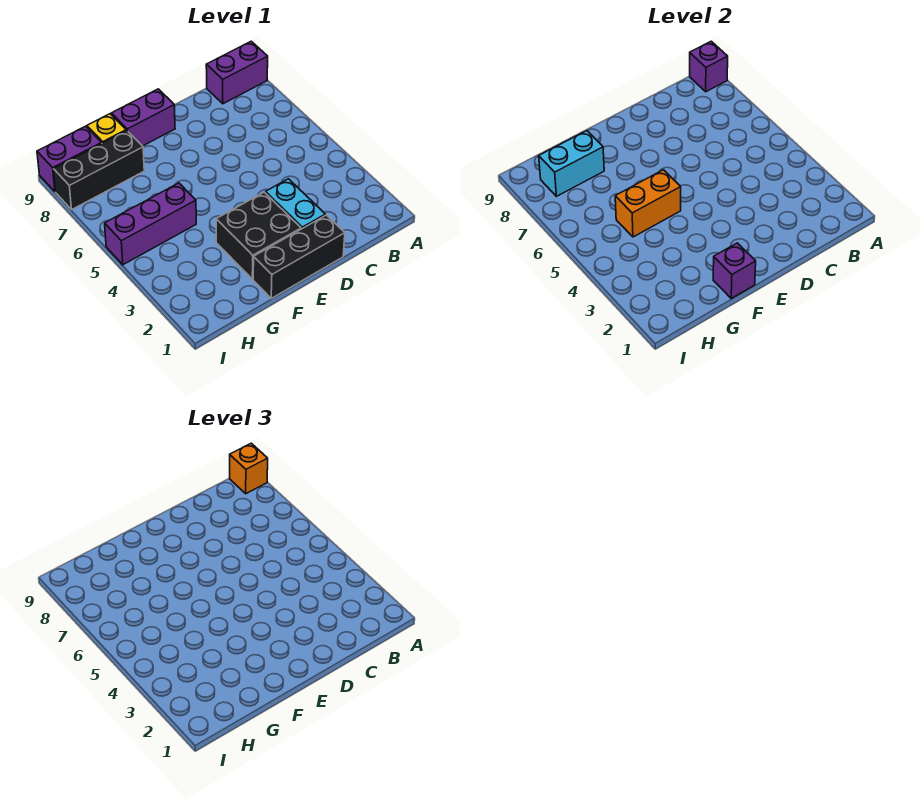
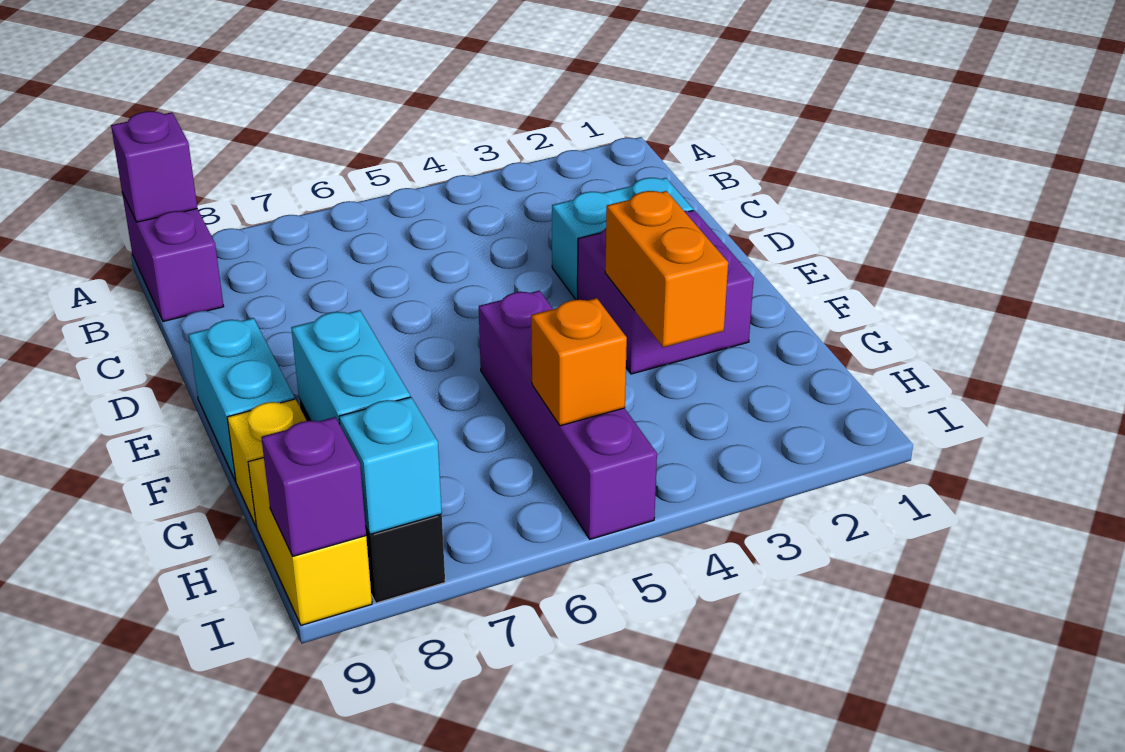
orange brick A9 level 3 -> orange brick H5 level 2
black brick D1:F1 level 1 -> none
black brick E2:F3 level 1 -> purple brick E2:F3 level 1
purple brick E9:F9 level 1 -> cyan brick E9:F9 level 1
purple brick F1 level 2 -> purple brick I9 level 2
orange brick F5:G5 level 2 -> orange brick F3:G3 level 2
purple brick G5:I5 level 1 -> purple brick F5:I5 level 1
purple brick H9:I9 level 1 -> yellow brick H9:I9 level 1
none -> cyan brick I8 level 2

